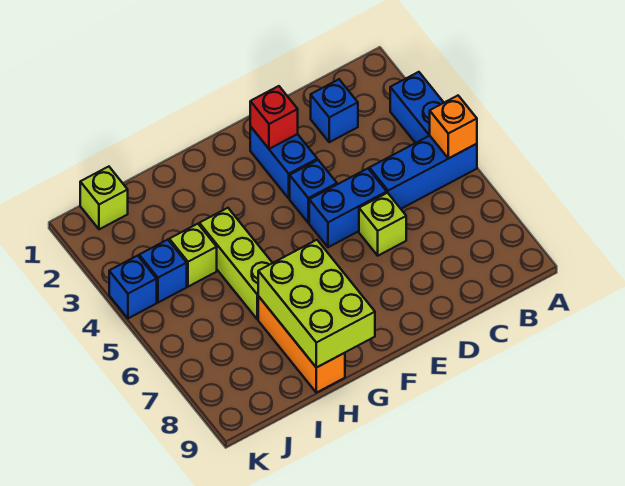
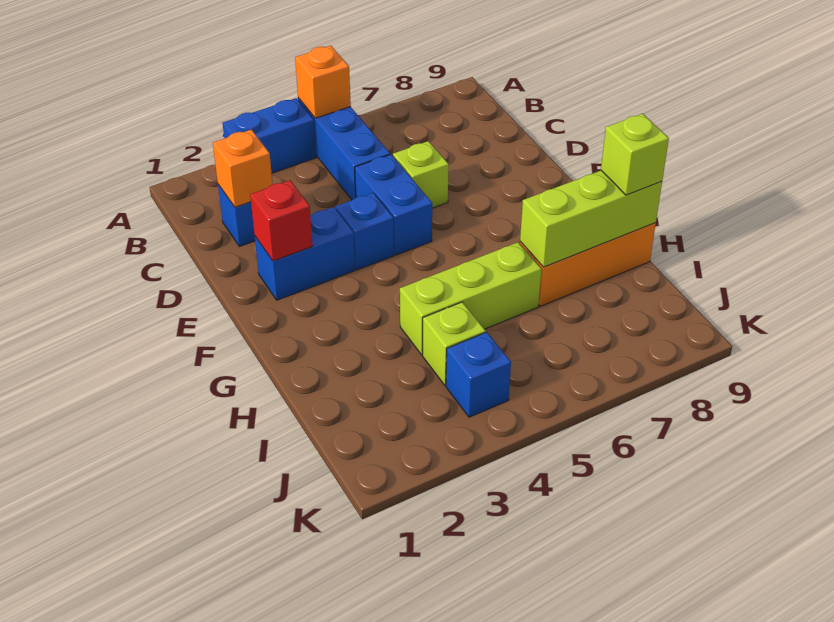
none -> orange brick C2 level 2
lime brick G7:H9 level 2 -> lime brick H7:H9 level 2
lime brick J1 level 1 -> lime brick H9 level 3
blue brick K4 level 1 -> none

